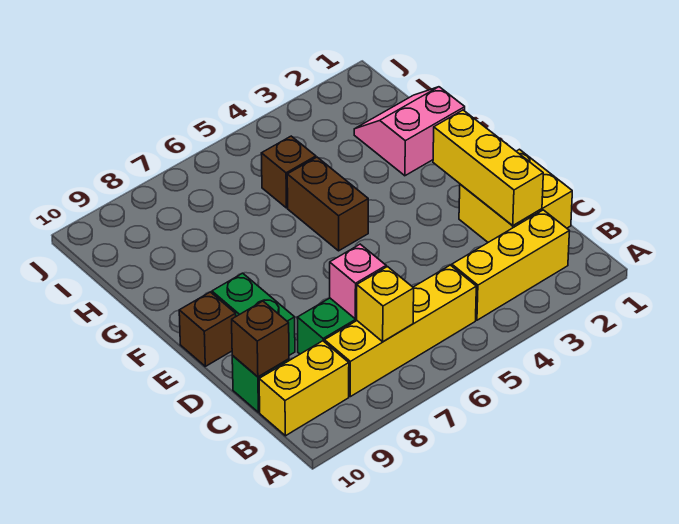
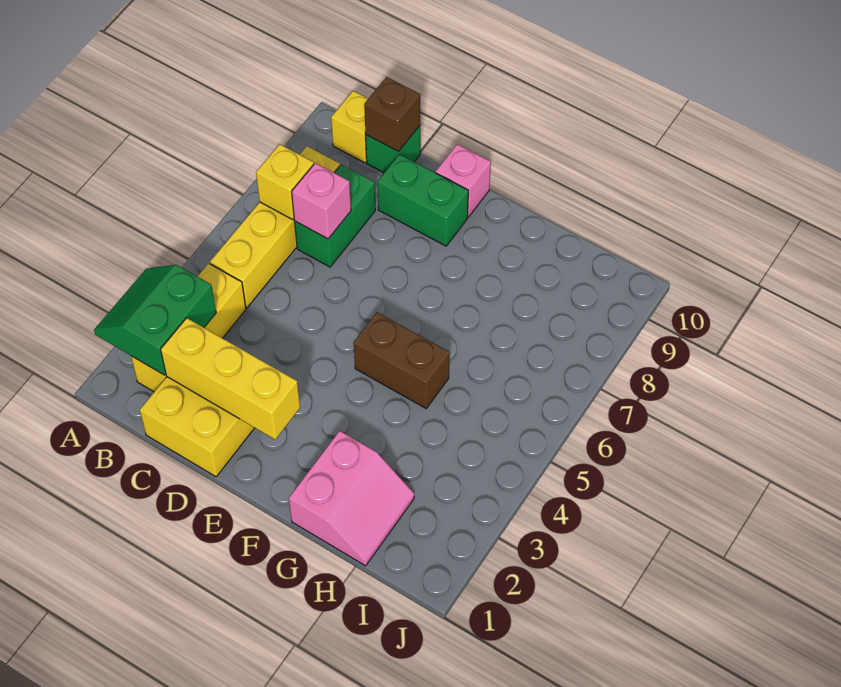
none -> green slope A2:B3 level 2 top B
yellow brick B9:B10 level 1 -> yellow brick B10 level 1
brown brick E10 level 1 -> pink brick E10 level 1
brown brick H5 level 1 -> none

